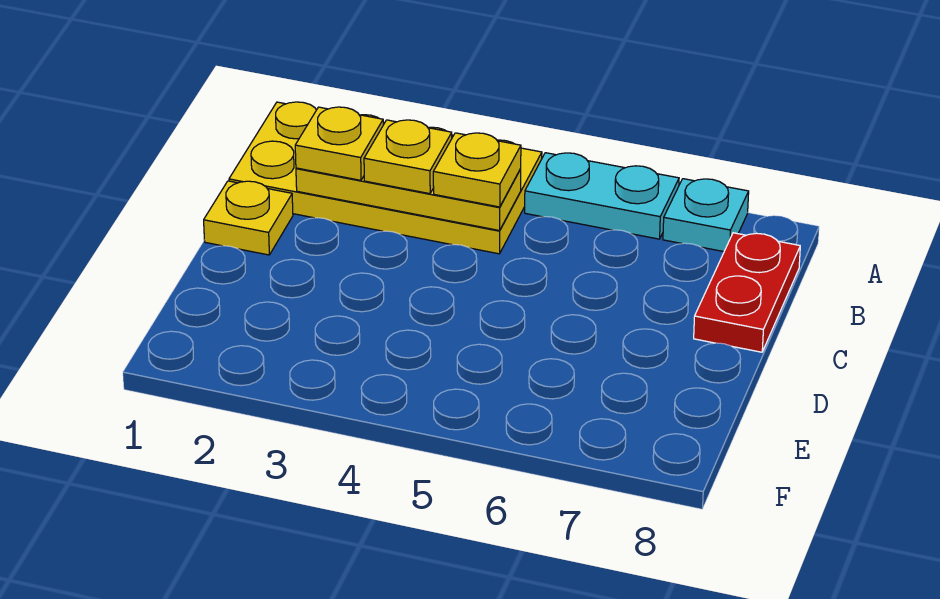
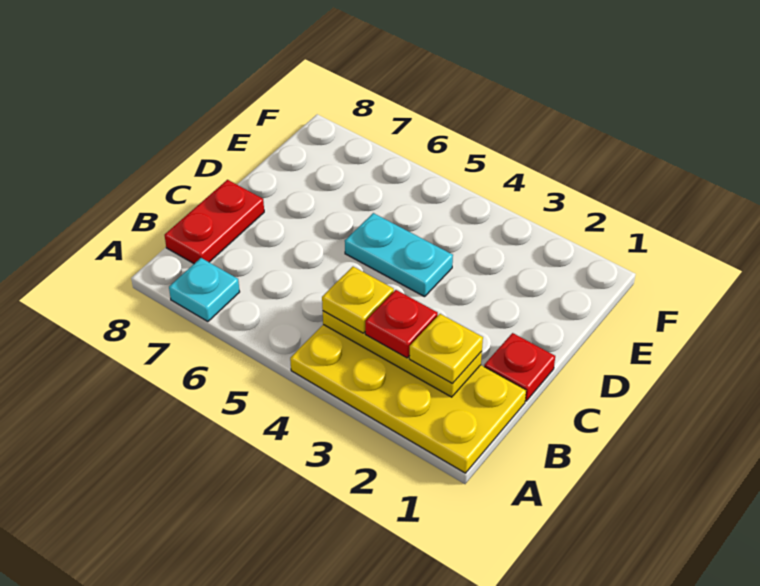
cyan plate A5:A6 level 1 -> cyan plate D4:D5 level 1
yellow plate B3 level 3 -> red plate B3 level 3
yellow plate C1 level 1 -> red plate C1 level 1

